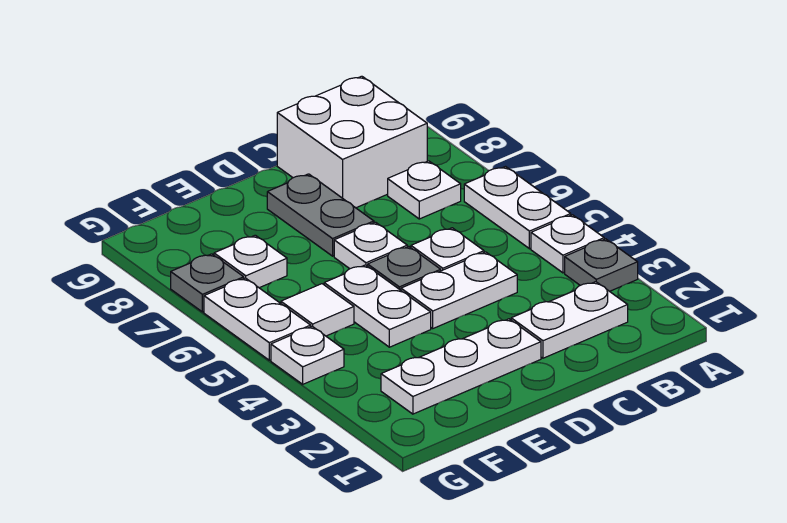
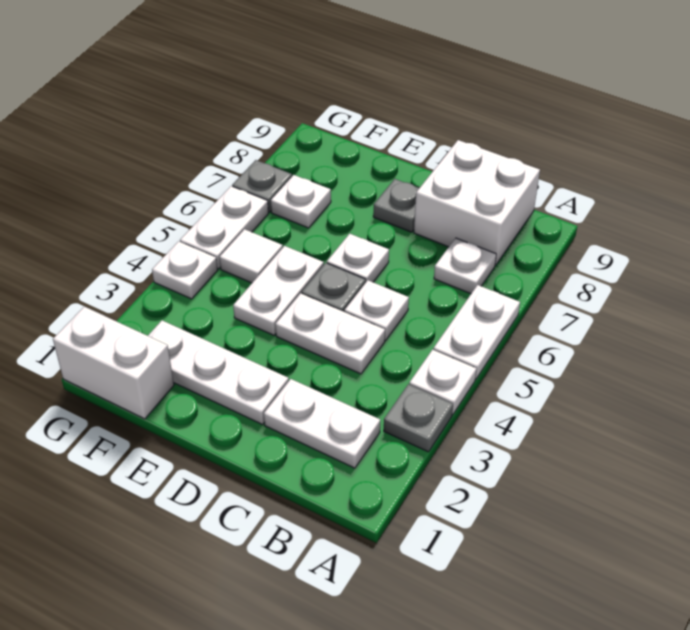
grey plate D7:D8 level 1 -> grey plate D8 level 1
none -> white brick F1:G1 level 1

